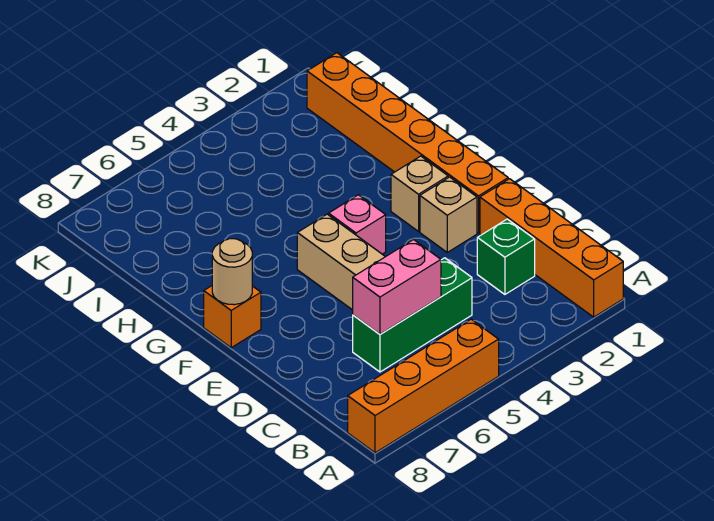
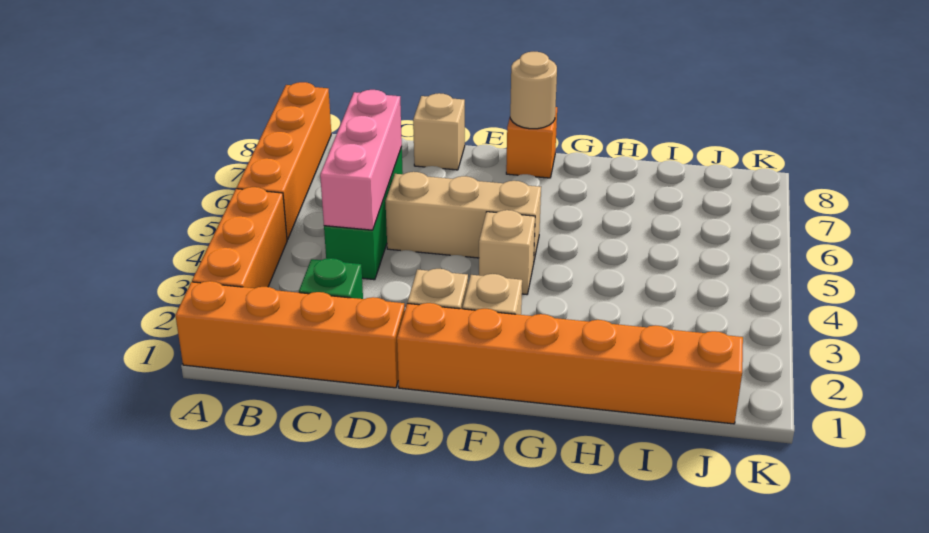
none -> orange brick A2:A4 level 1
pink brick C5:C6 level 2 -> pink brick C4:C6 level 2
none -> tan brick D8 level 1
pink brick F4 level 1 -> tan brick F4 level 1

